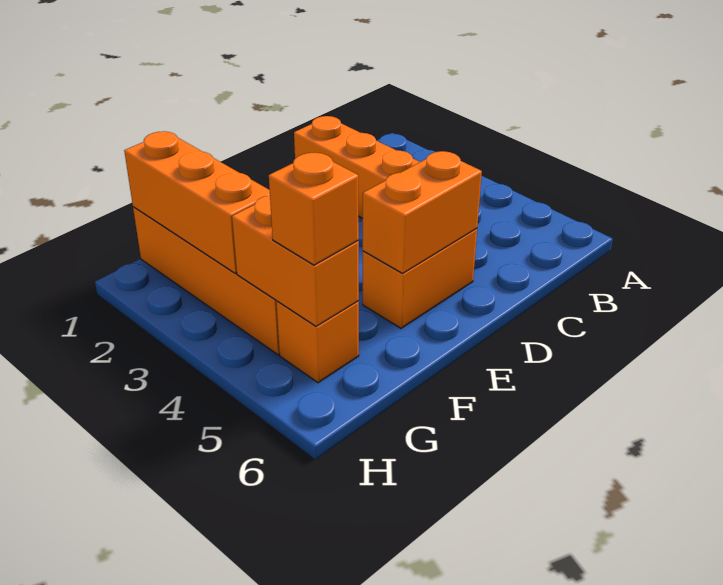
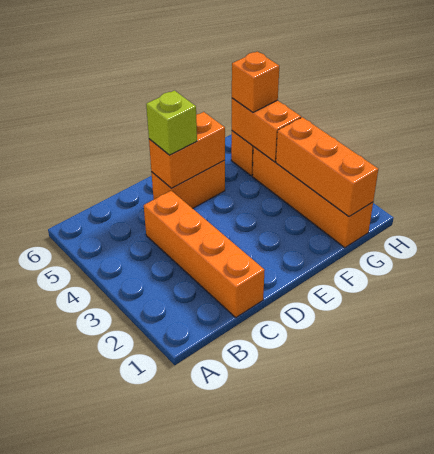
none -> lime brick D5 level 3

